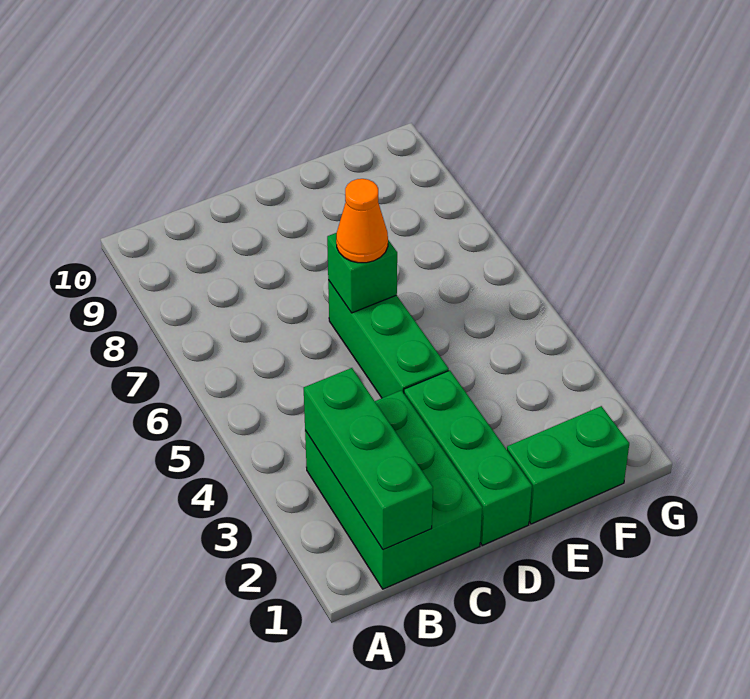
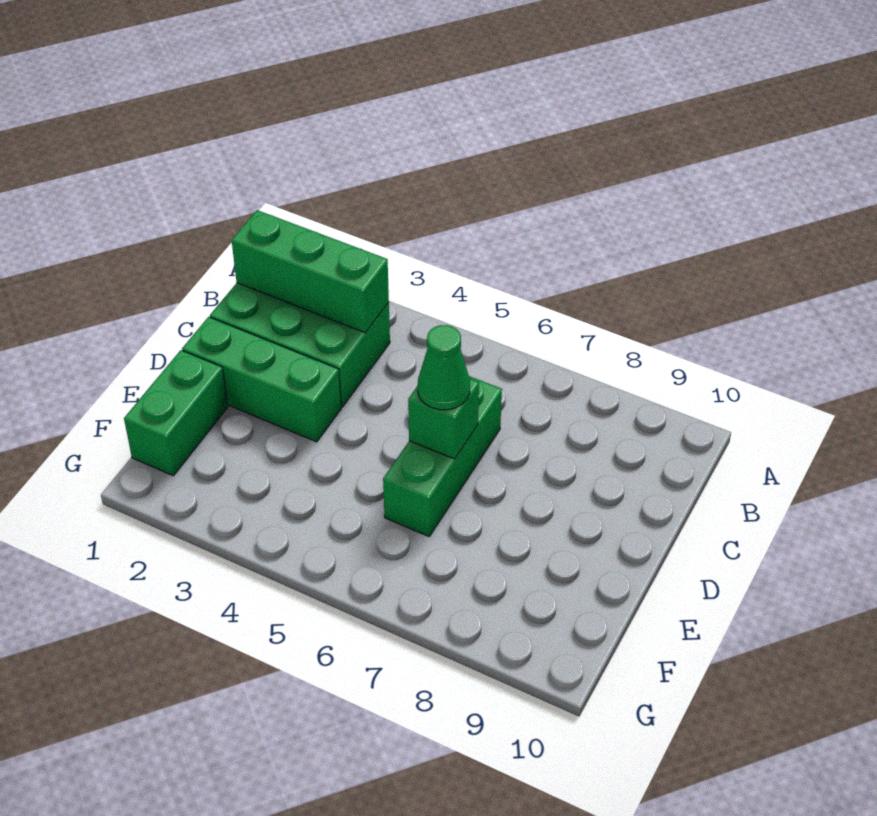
green brick D4:D6 level 1 -> green brick C6:E6 level 1
orange cone D6 level 3 -> green cone D6 level 3

